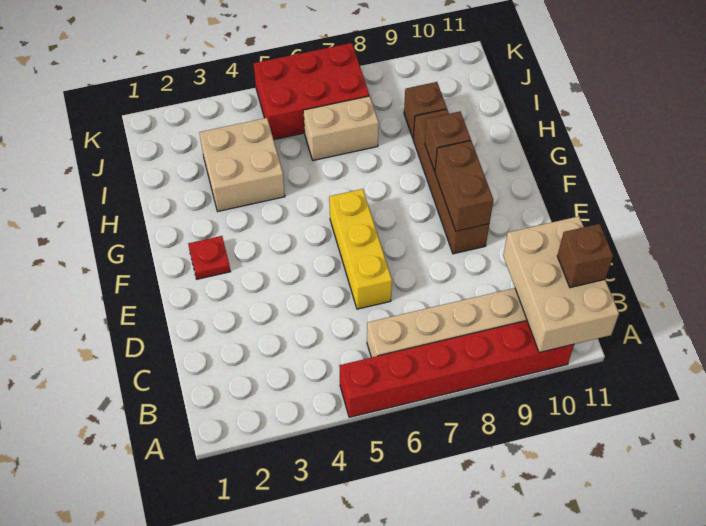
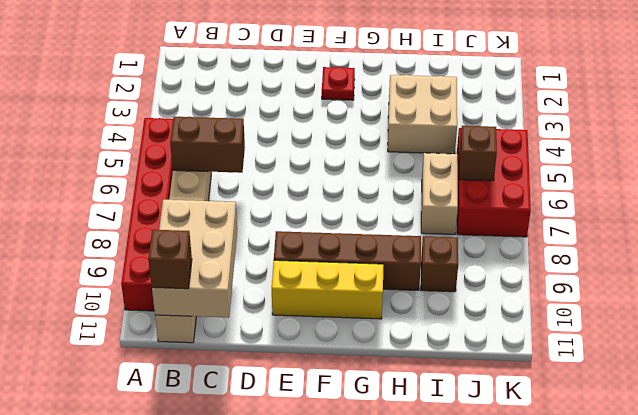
tan brick A10:C11 level 2 -> tan brick B9:C11 level 2
yellow brick D6:F6 level 1 -> yellow brick E10:G10 level 1
brown brick E9:F9 level 2 -> brown brick B6:C6 level 2
brown brick G9 level 2 -> brown brick J6 level 2

